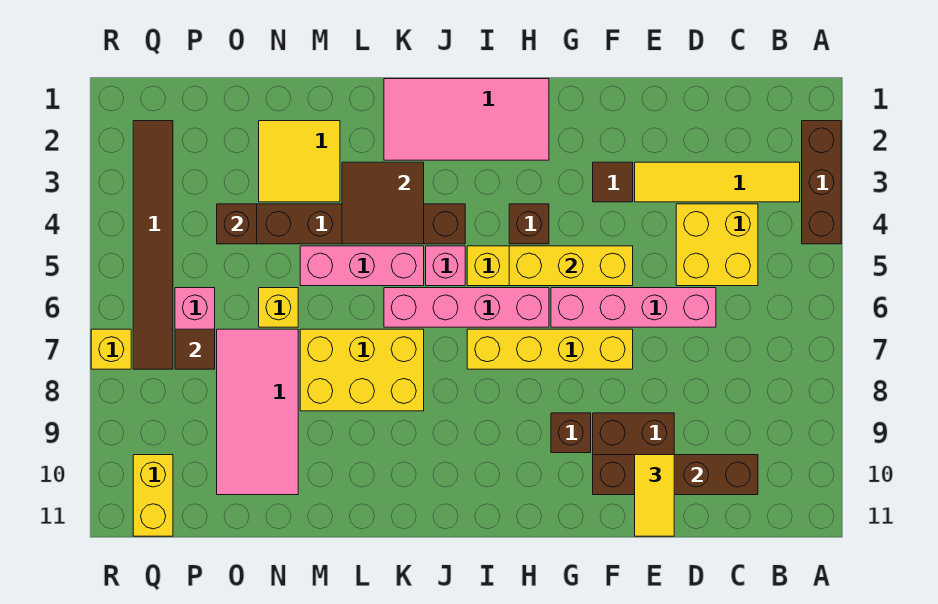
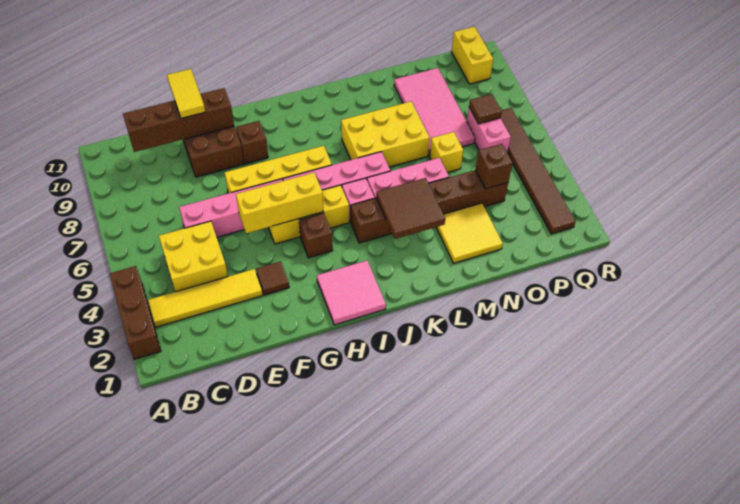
pink tile H1:K2 level 1 -> pink tile H1:I2 level 1
yellow brick R7 level 1 -> none

